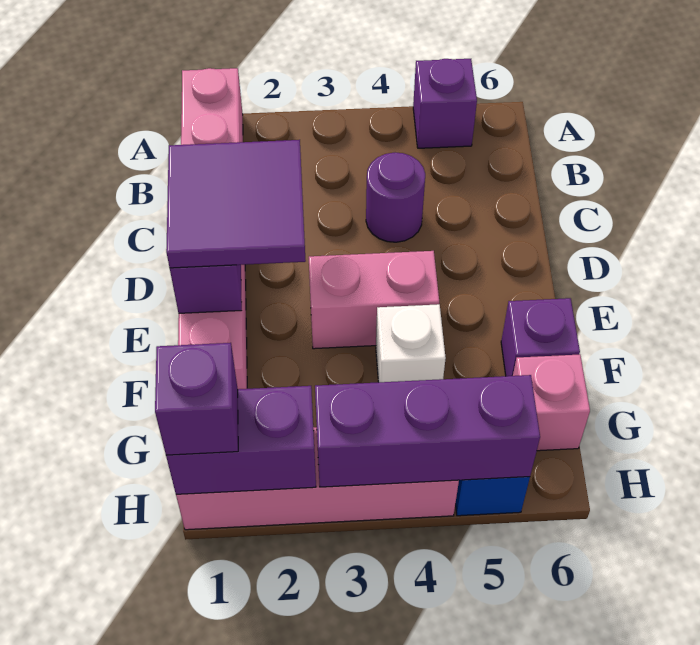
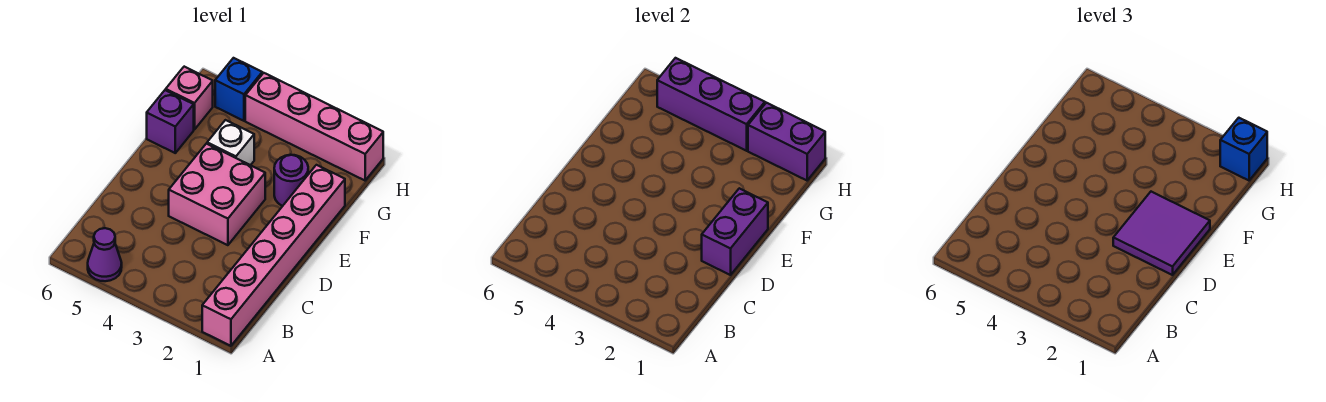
purple brick A5 level 1 -> purple cone A5 level 1
purple round brick C4 level 1 -> purple round brick F2 level 1
pink brick E3:E4 level 1 -> pink brick D3:E4 level 1
purple brick H1 level 3 -> blue brick H1 level 3

